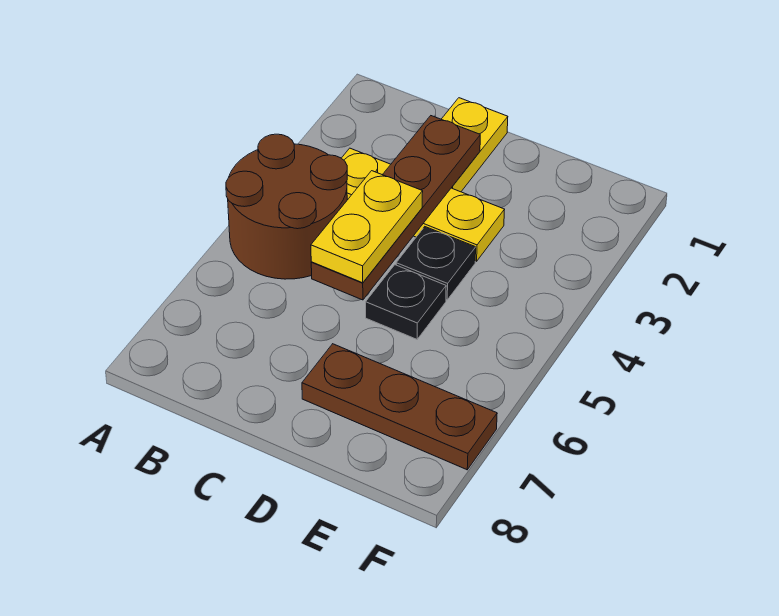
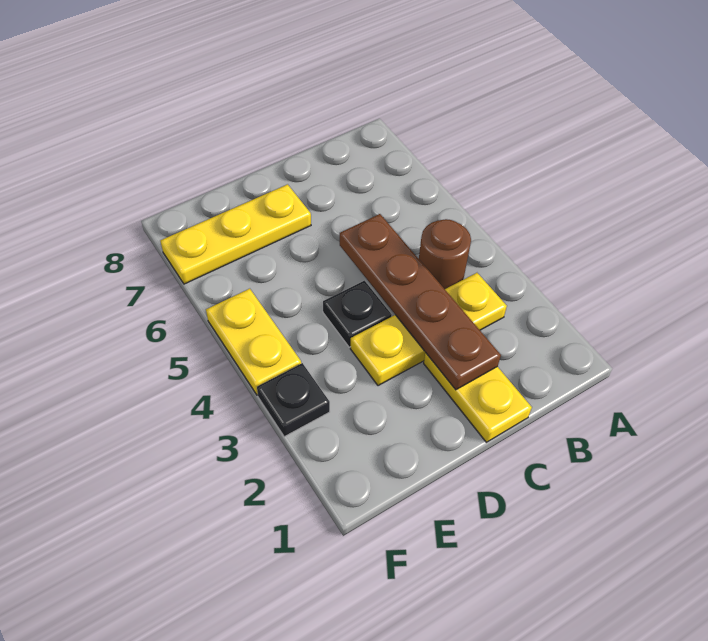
brown round brick A4:B5 level 1 -> brown round brick B4 level 1
yellow plate C4:C5 level 3 -> yellow plate F4:F5 level 1
black plate D5 level 1 -> black plate F3 level 1
brown plate D7:F7 level 1 -> yellow plate D7:F7 level 1

